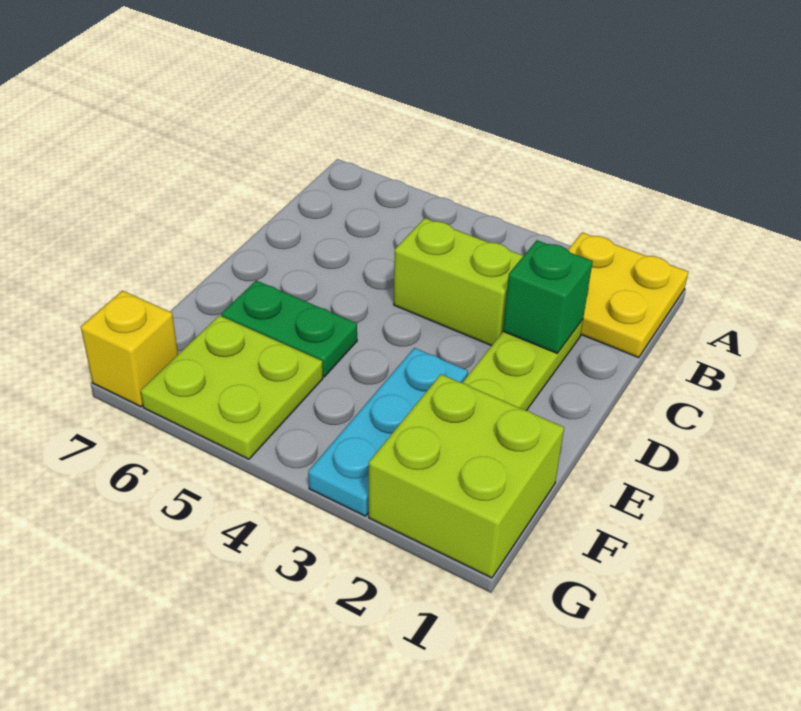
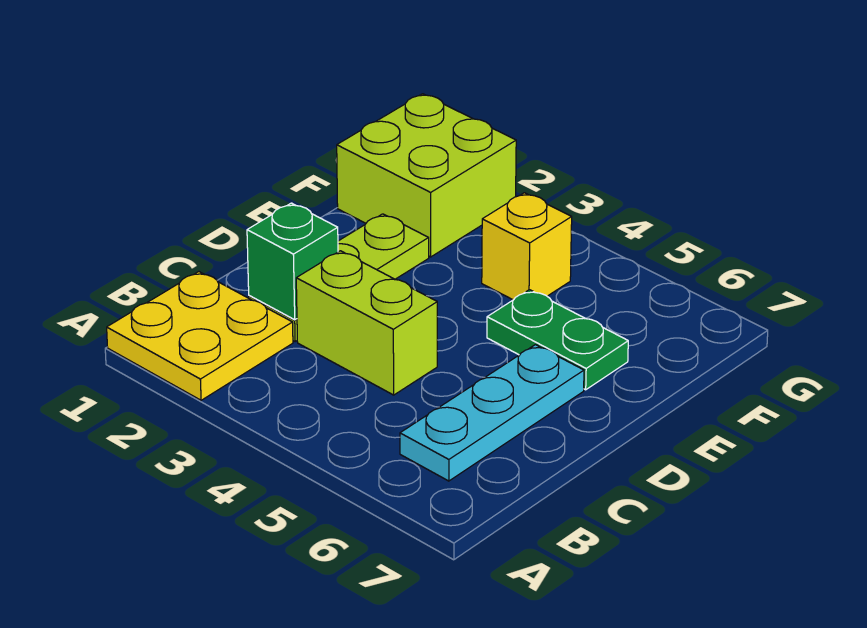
cyan plate E3:G3 level 1 -> cyan plate B6:D6 level 1
lime plate F5:G6 level 1 -> none
yellow brick G7 level 1 -> yellow brick F4 level 1

